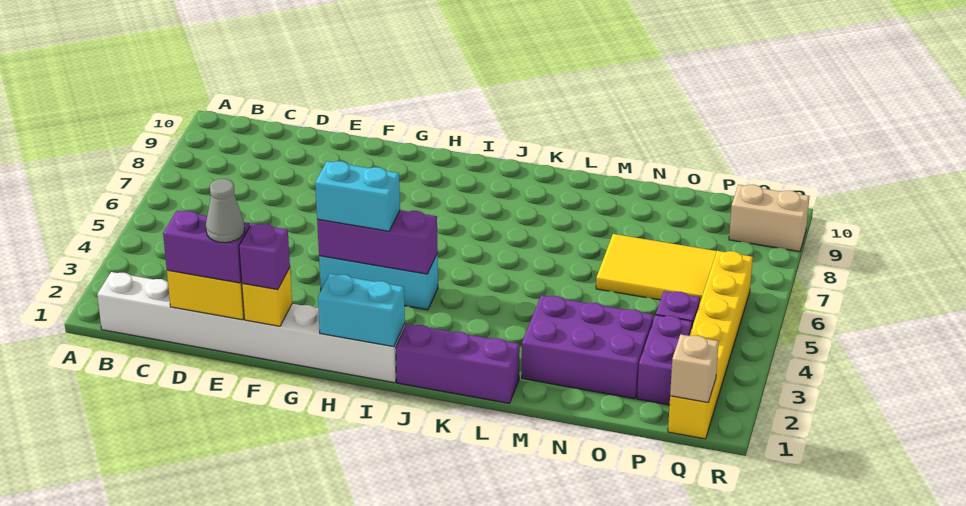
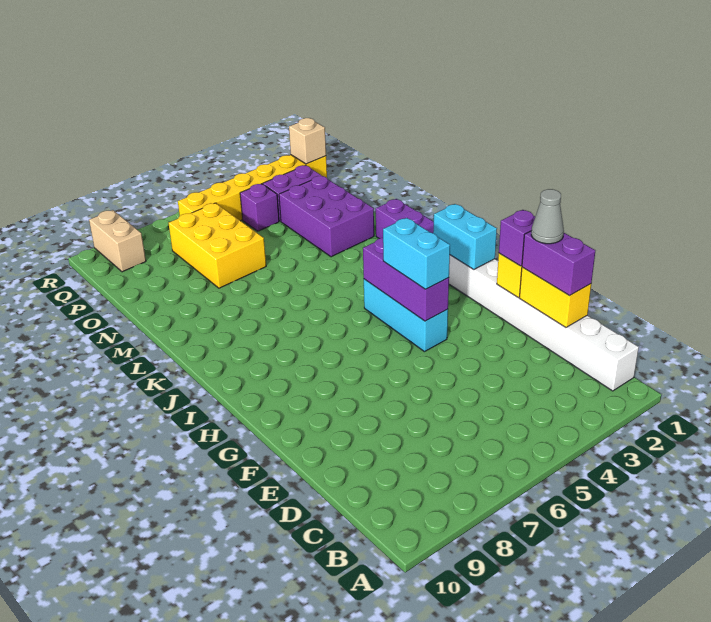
yellow tile N6:P7 level 1 -> yellow brick N6:P7 level 1

